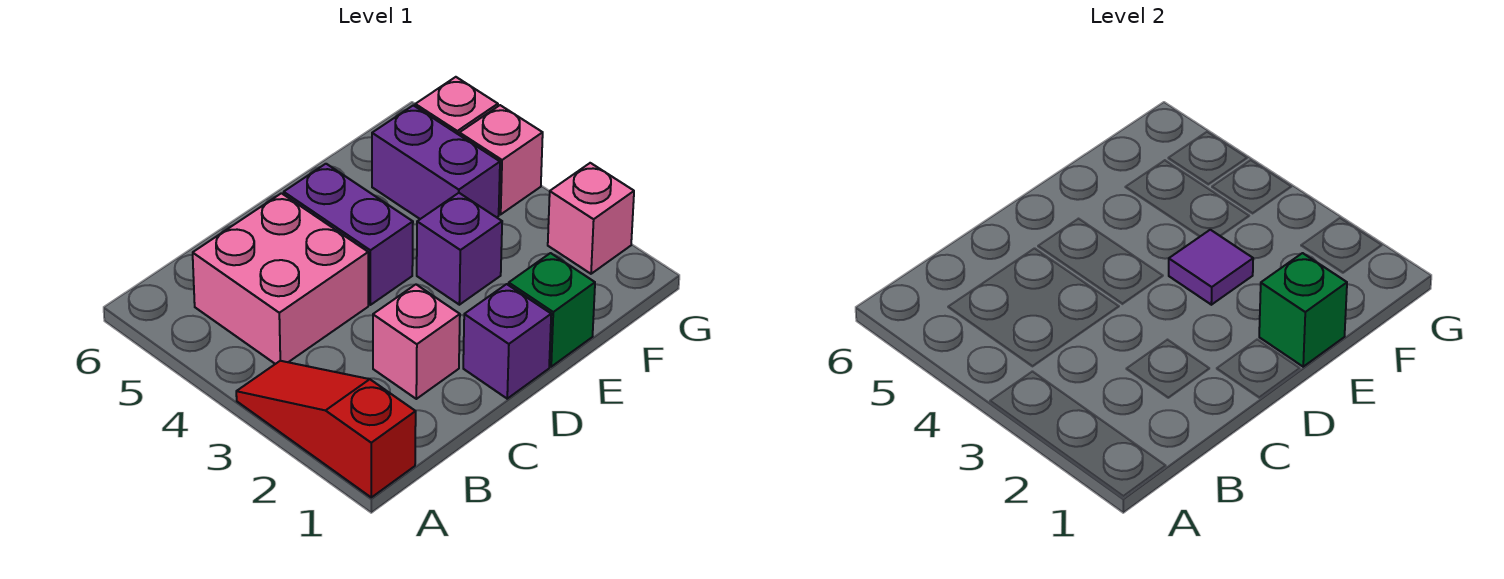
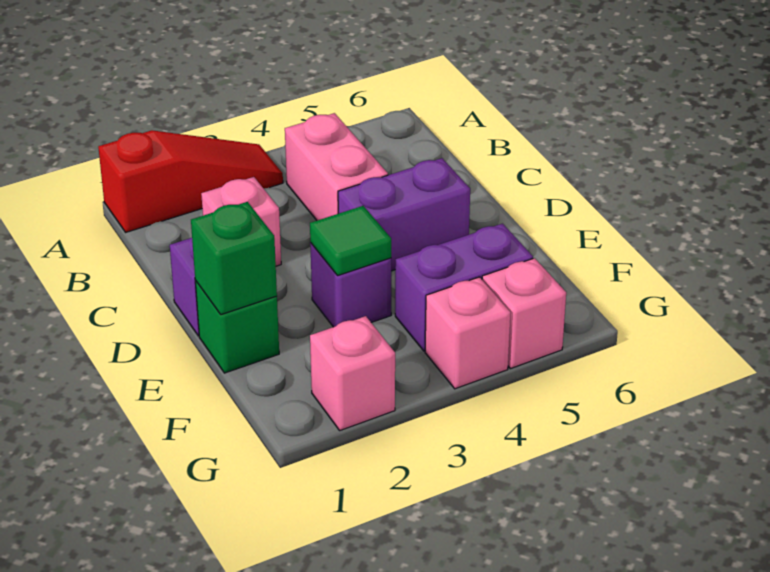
pink brick B4:C5 level 1 -> pink brick B4:C4 level 1
purple tile E3 level 2 -> green tile E3 level 2

